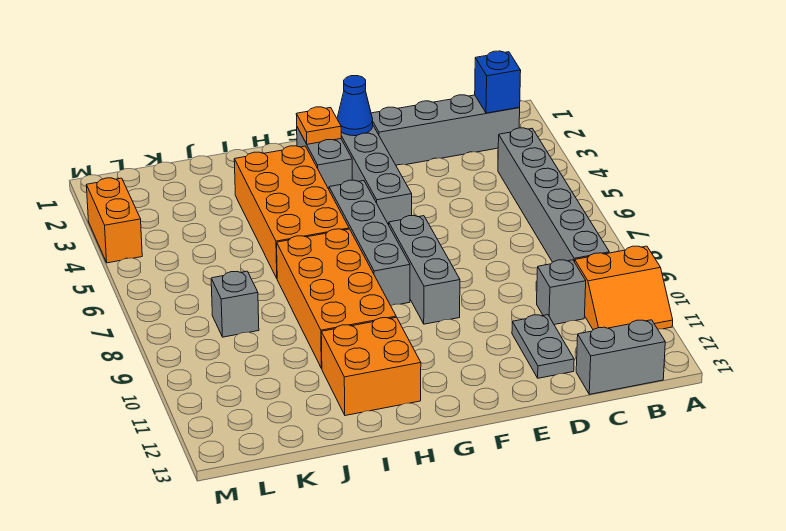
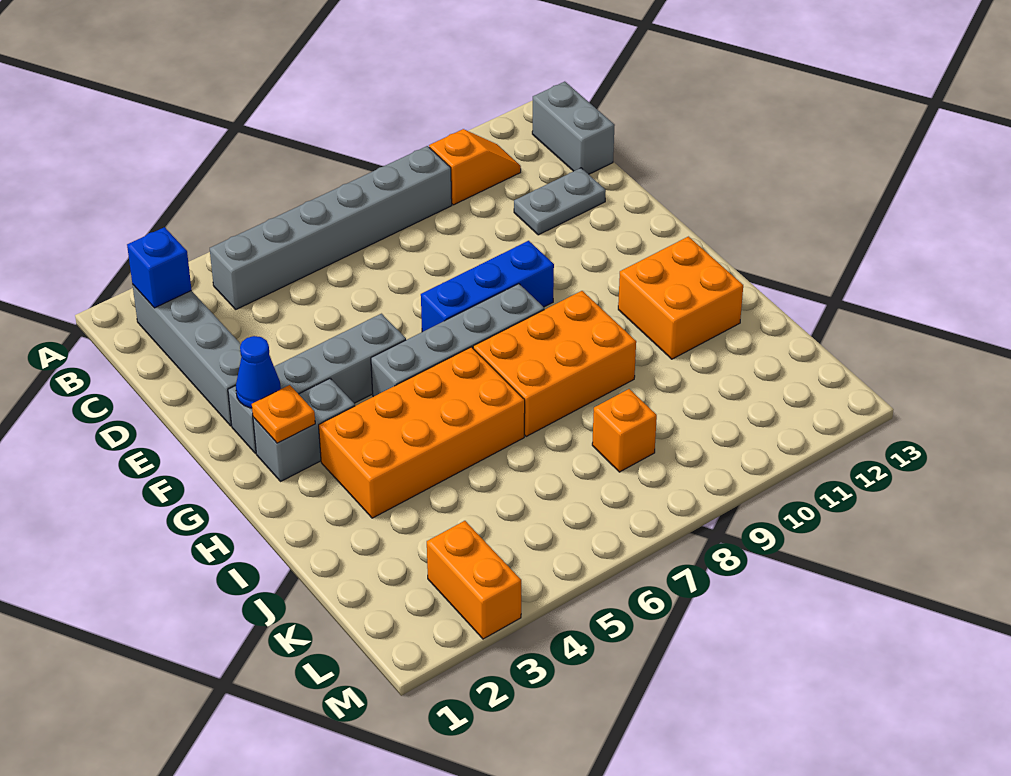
orange slope A10:B11 level 1 top 10 -> orange slope B10:B11 level 1 top 10
grey brick C10 level 1 -> none
grey brick F7:F9 level 1 -> blue brick F7:F9 level 1
orange brick H7:I10 level 1 -> orange brick H7:I9 level 1
grey brick K8 level 1 -> orange brick K8 level 1
orange brick M3:M4 level 1 -> orange brick L3:M3 level 1

